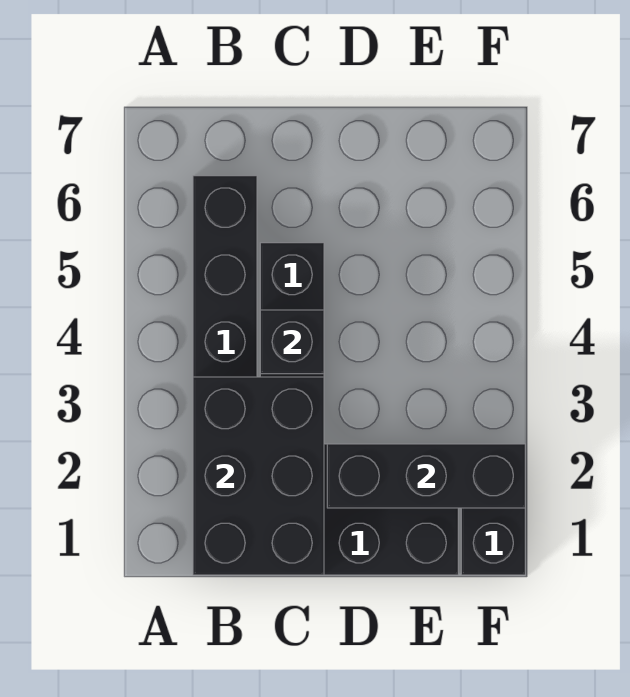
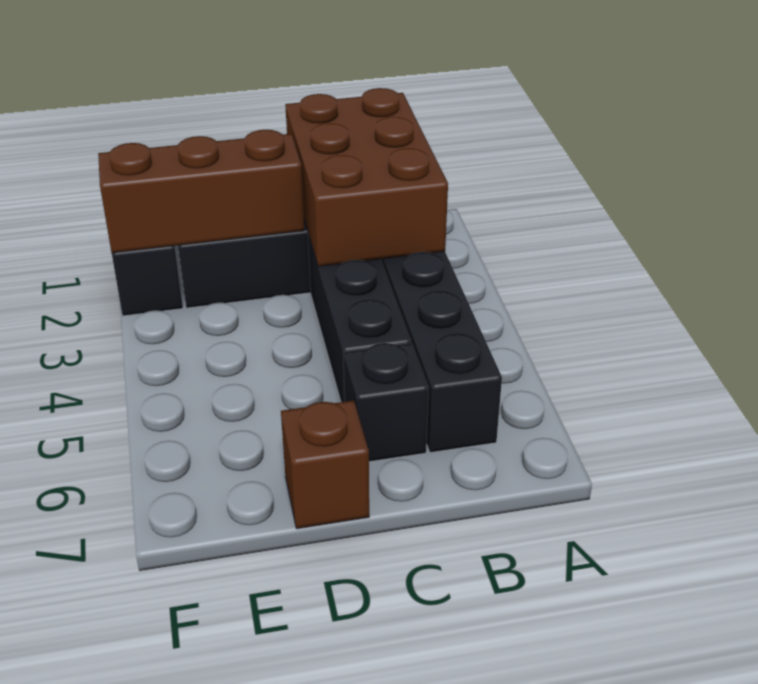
black brick B1:C3 level 2 -> brown brick B1:C3 level 2
black brick C4 level 2 -> black brick C6 level 1
black brick D2:F2 level 2 -> brown brick D2:F2 level 2
none -> brown brick D7 level 1

